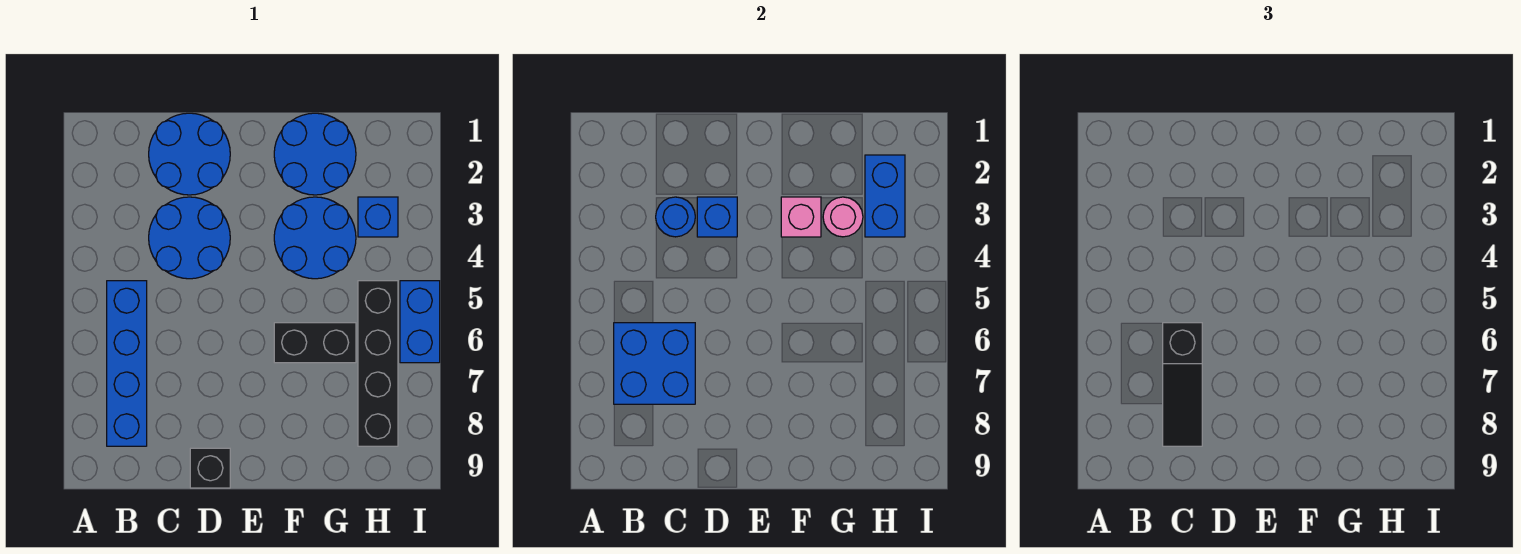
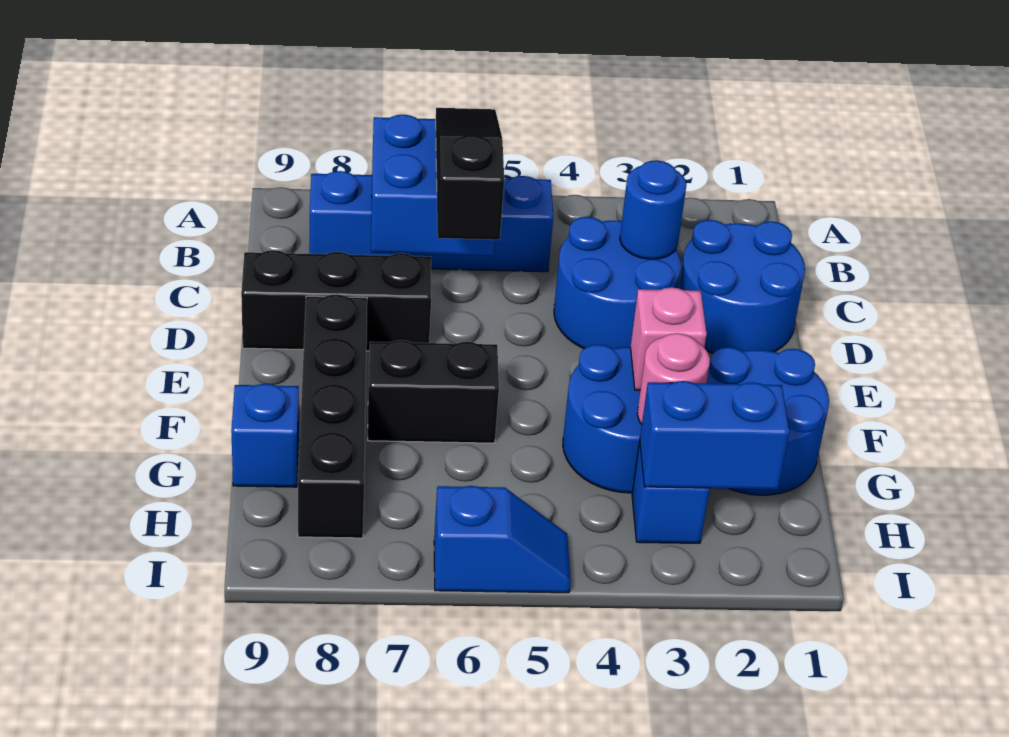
black slope C6:C8 level 3 top 6 -> black slope B6:D6 level 3 top D
blue brick D3 level 2 -> blue brick G9 level 1
black brick D9 level 1 -> black brick D7:D9 level 1
black brick F6:G6 level 1 -> black brick F6:F7 level 1
black brick H5:H8 level 1 -> black brick E8:H8 level 1
blue brick I5:I6 level 1 -> blue slope I5:I6 level 1 top 6

